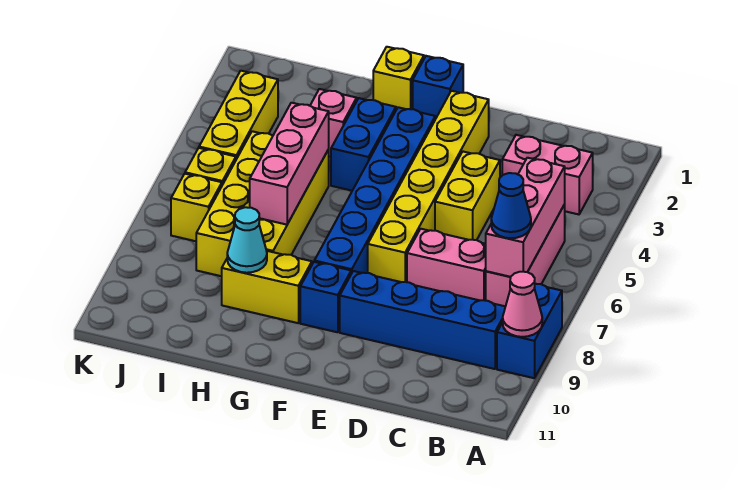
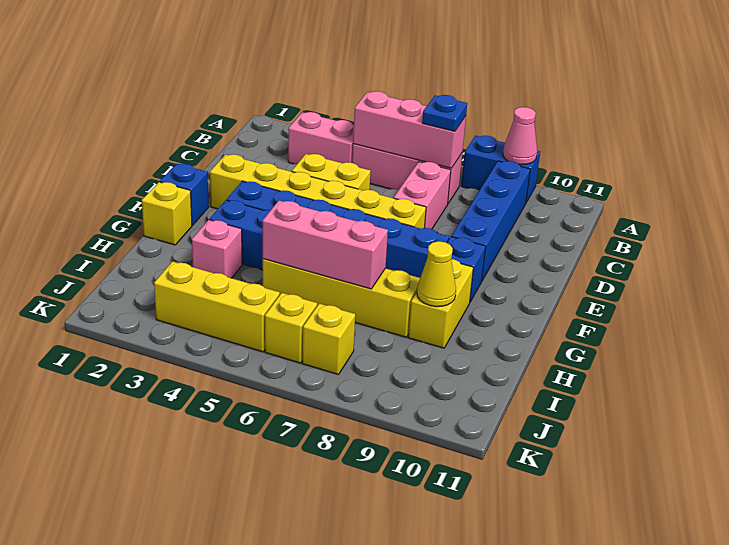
pink brick B3:C3 level 1 -> pink brick B3:B4 level 1
blue cone B7 level 3 -> blue plate B7 level 3
yellow brick H5:I8 level 1 -> yellow brick H5:H8 level 1
cyan cone H9 level 2 -> yellow cone H9 level 2

